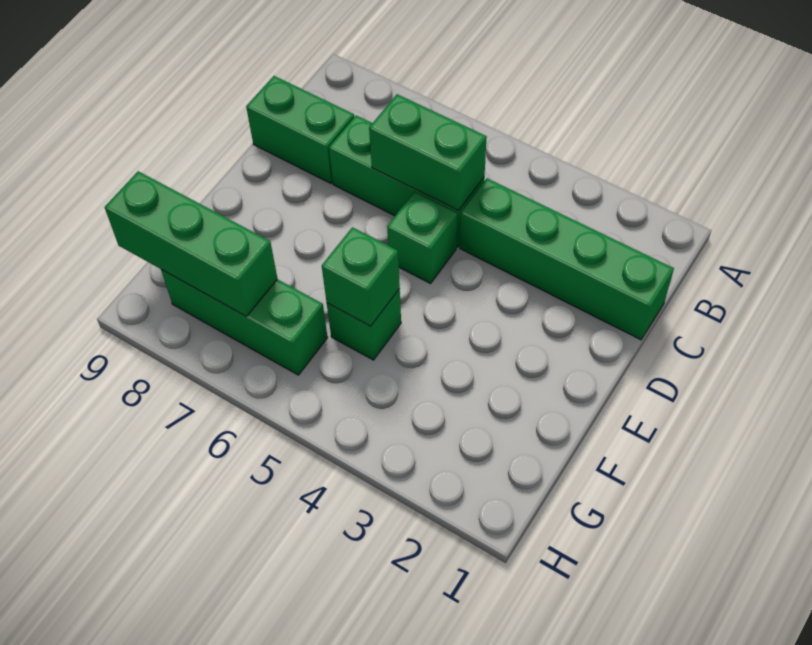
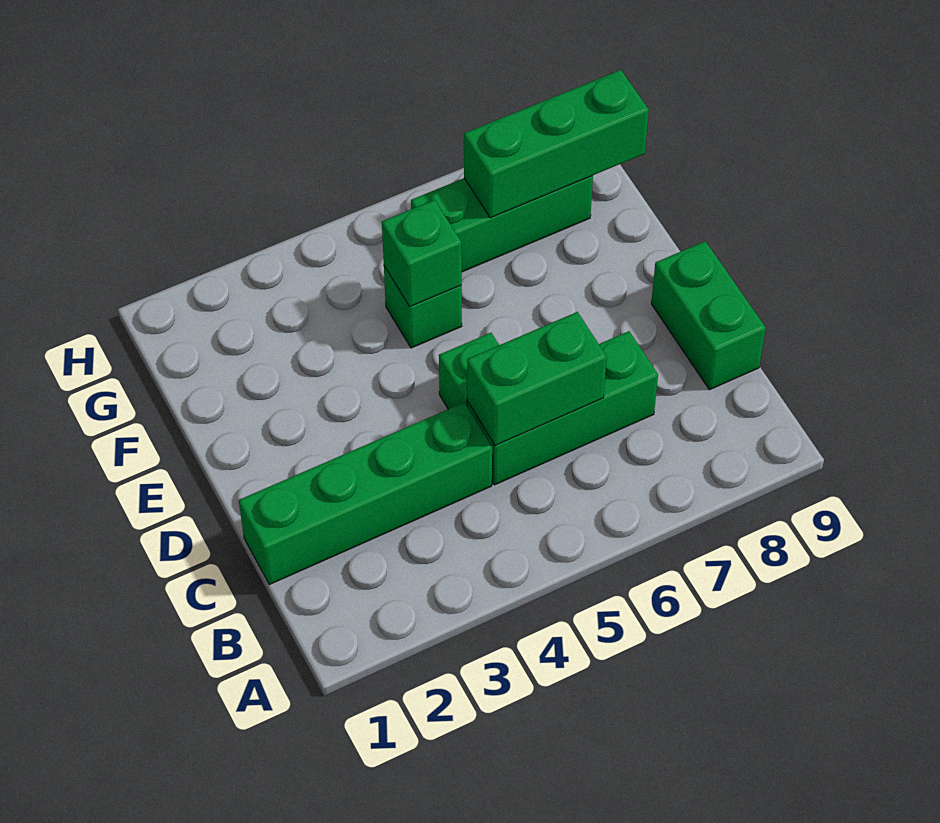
green brick C8:C9 level 1 -> green brick C9:D9 level 1

